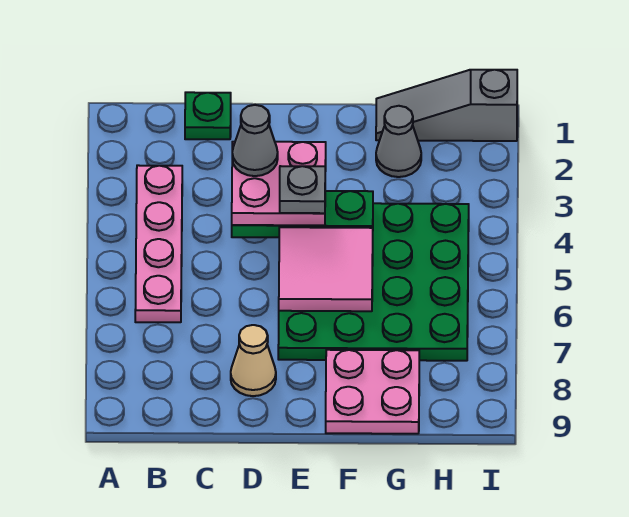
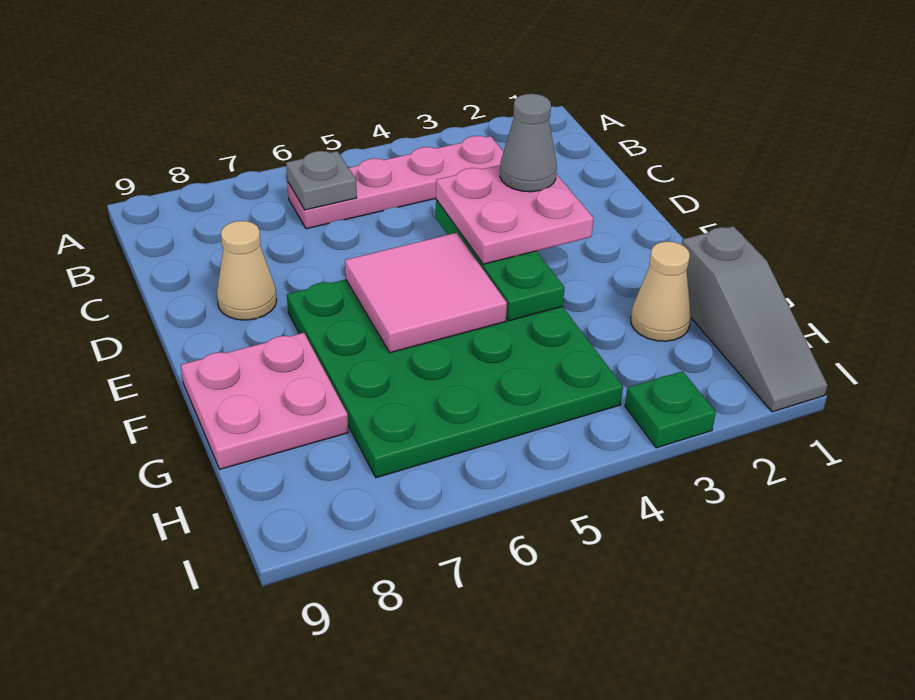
green plate C1 level 1 -> green plate I3 level 1
grey plate E4 level 4 -> grey plate B6 level 2
grey slope G1:I1 level 1 top I -> grey slope G1:I1 level 1 top G
grey cone G2 level 1 -> tan cone G2 level 1

